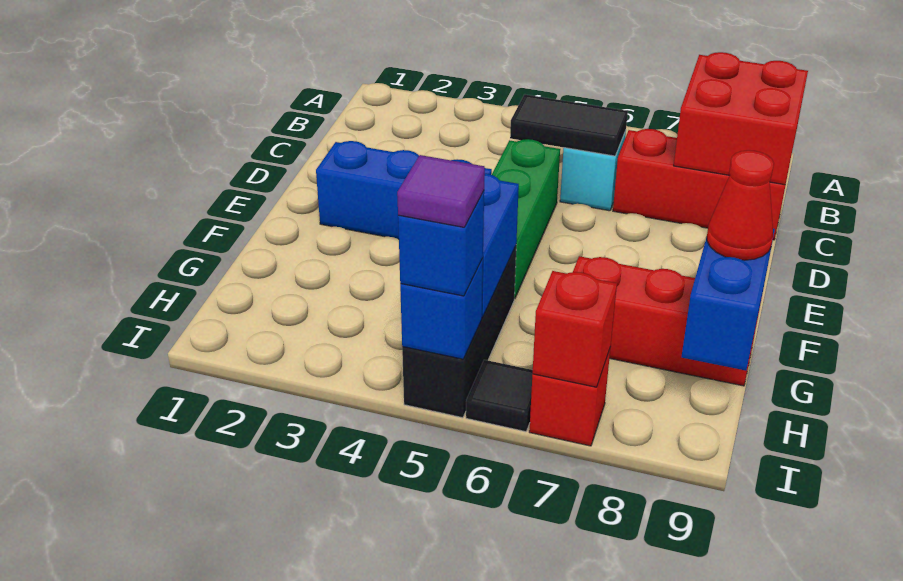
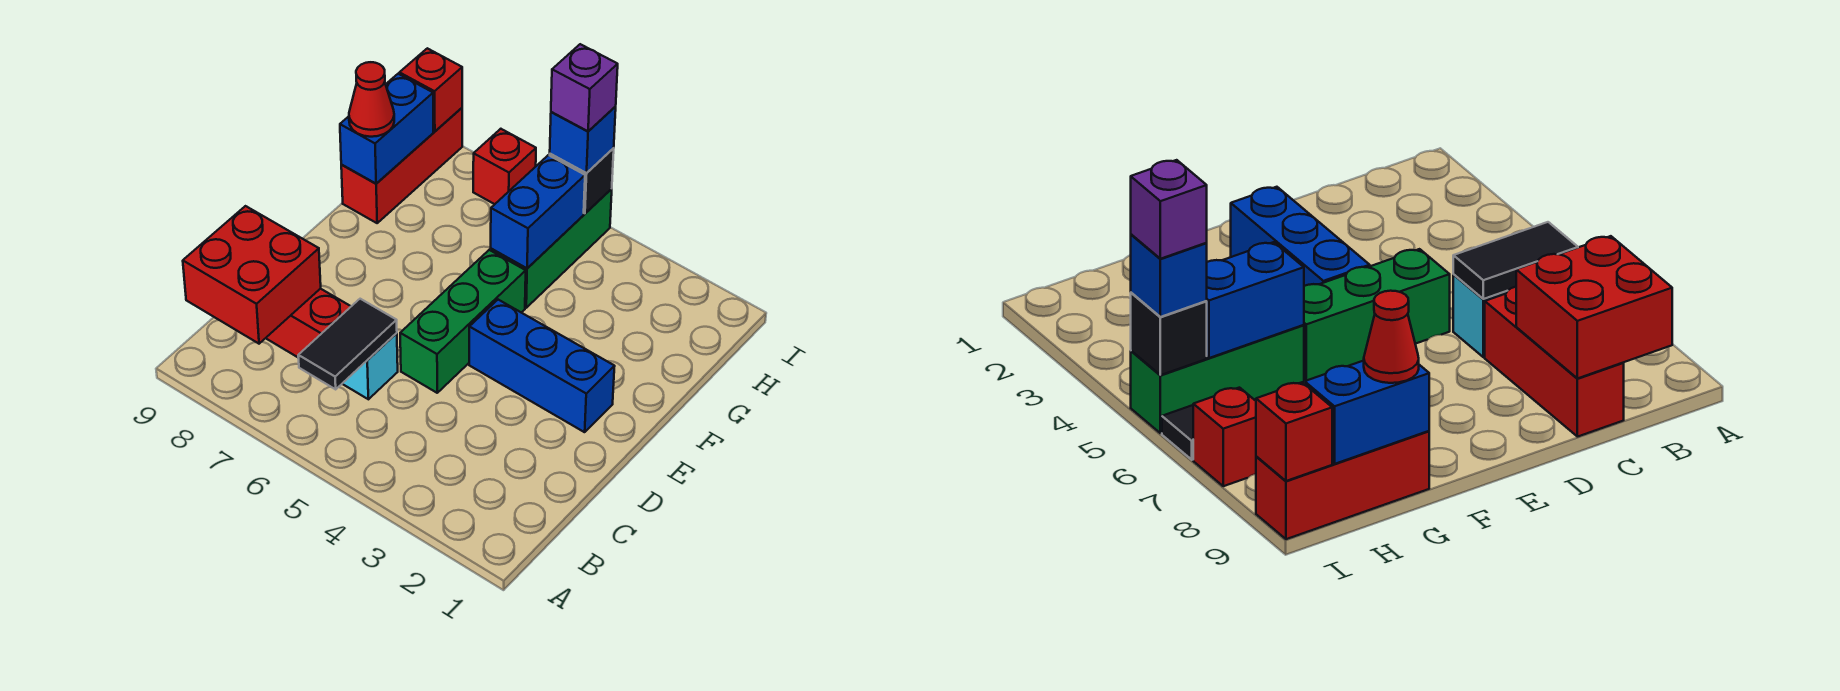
black tile C5:C6 level 2 -> black tile B6:C6 level 2
black brick G5:I5 level 1 -> green brick G5:I5 level 1
red brick G7:G9 level 1 -> red brick G9:I9 level 1
blue brick I5 level 2 -> black brick I5 level 2
purple tile I5 level 4 -> purple brick I5 level 4
red brick I7 level 2 -> red brick I9 level 2

